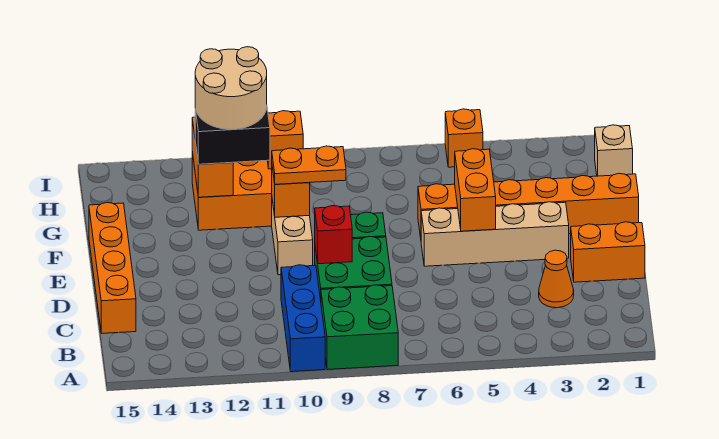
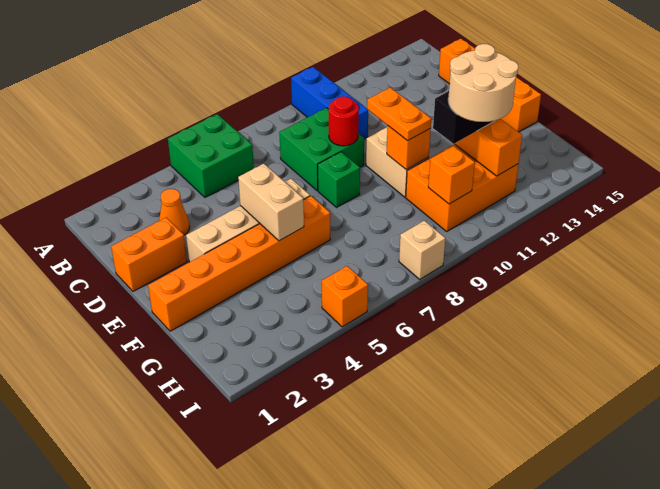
green brick A8:B9 level 1 -> green brick A5:B6 level 1
red brick D9 level 2 -> red round brick D9 level 2
orange brick E5:F5 level 2 -> tan brick E5:F5 level 2
orange plate F9:F10 level 3 -> orange plate E10:F10 level 3
tan brick H1 level 1 -> tan brick I8 level 1

